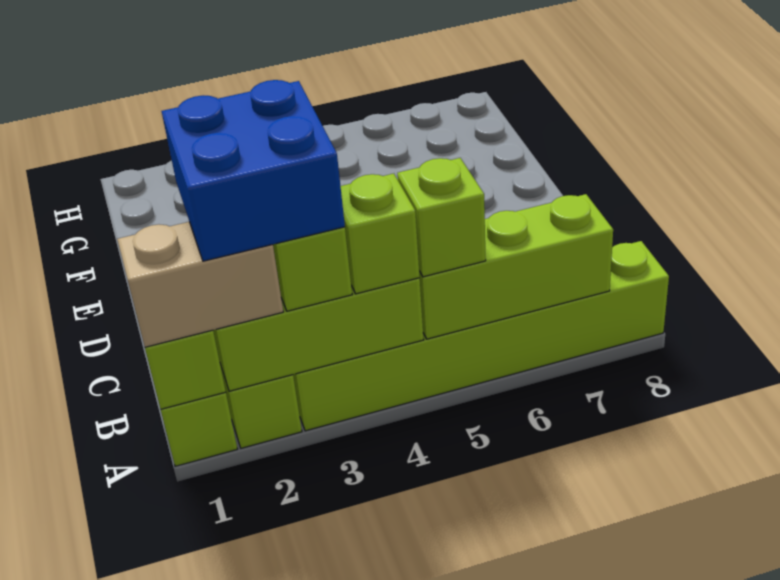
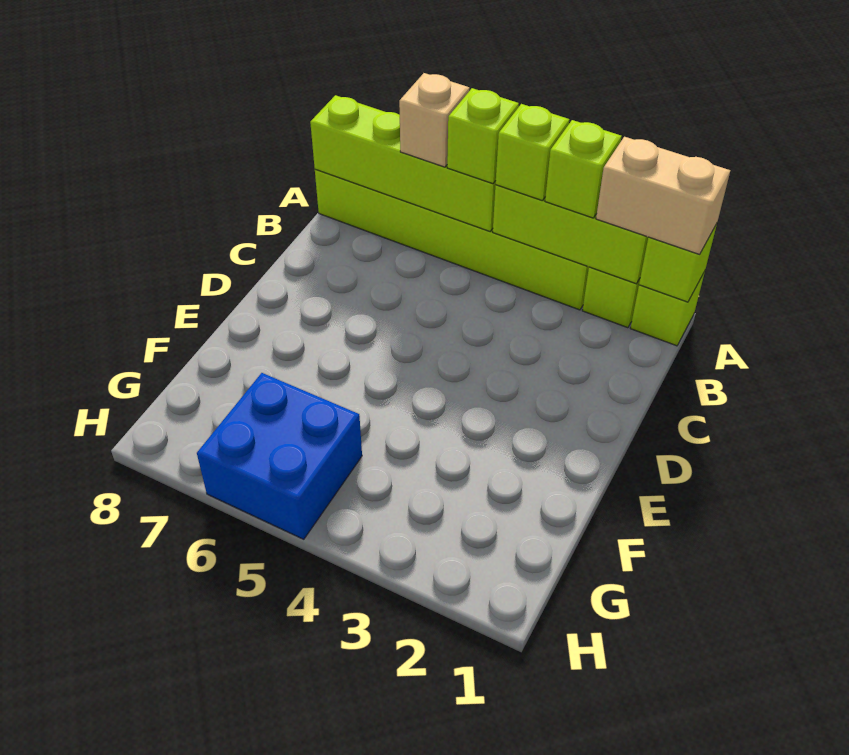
blue brick A2:B3 level 4 -> blue brick G5:H6 level 1
lime brick A5:A7 level 2 -> lime brick A5:A8 level 2
none -> tan brick A6 level 3

